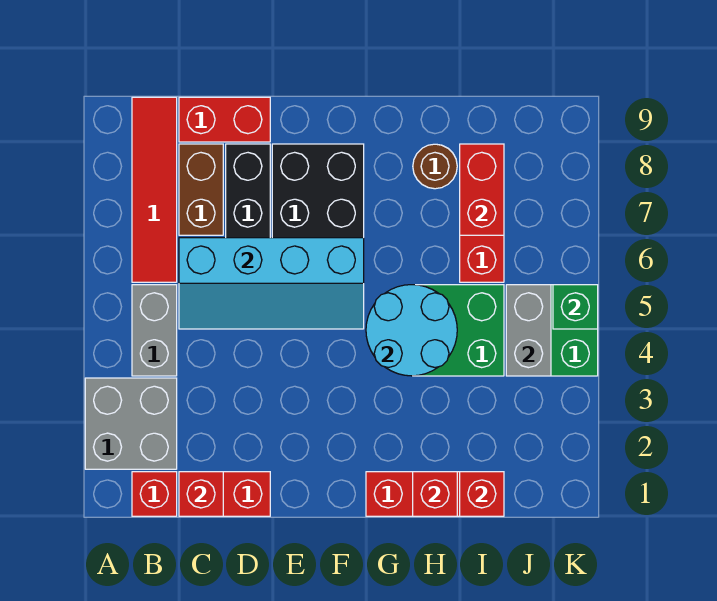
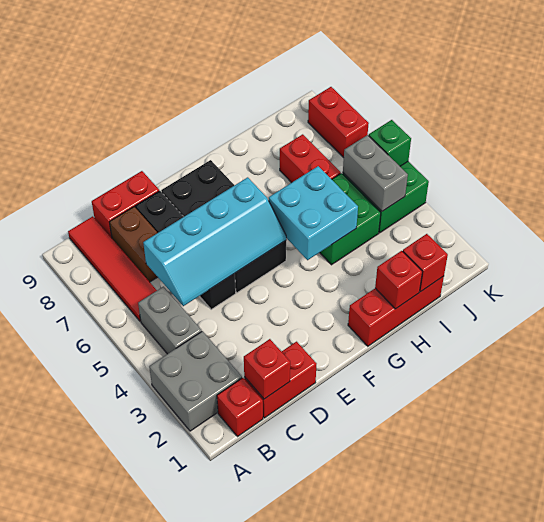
cyan round brick G4:H5 level 2 -> cyan brick G4:H5 level 2
brown round brick H8 level 1 -> none
red brick I7:I8 level 2 -> red brick K7:K8 level 1

